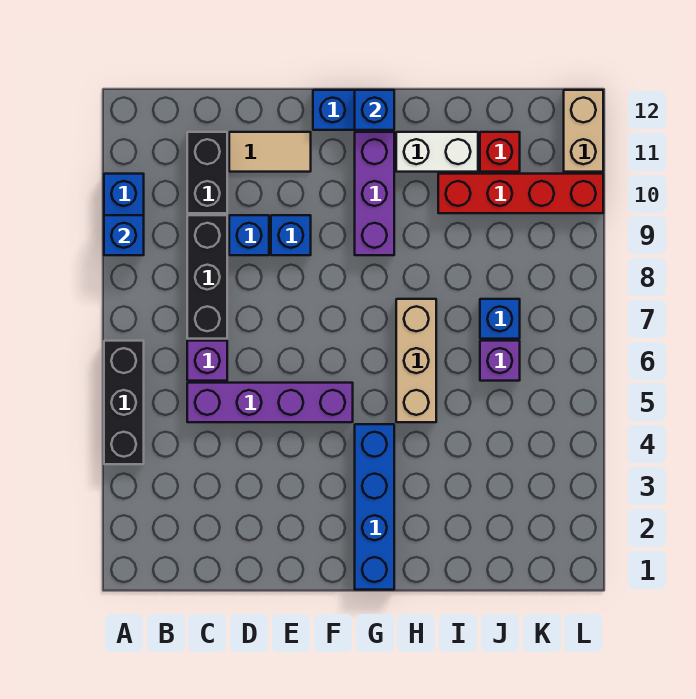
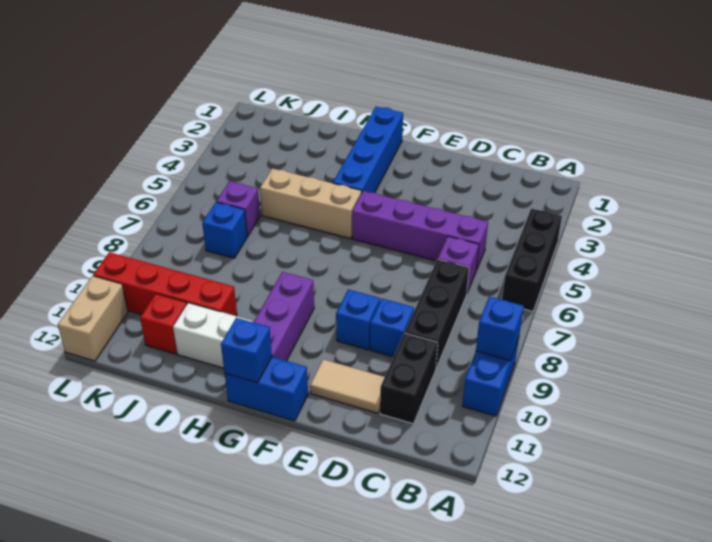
tan brick H5:H7 level 1 -> tan brick G5:I5 level 1

